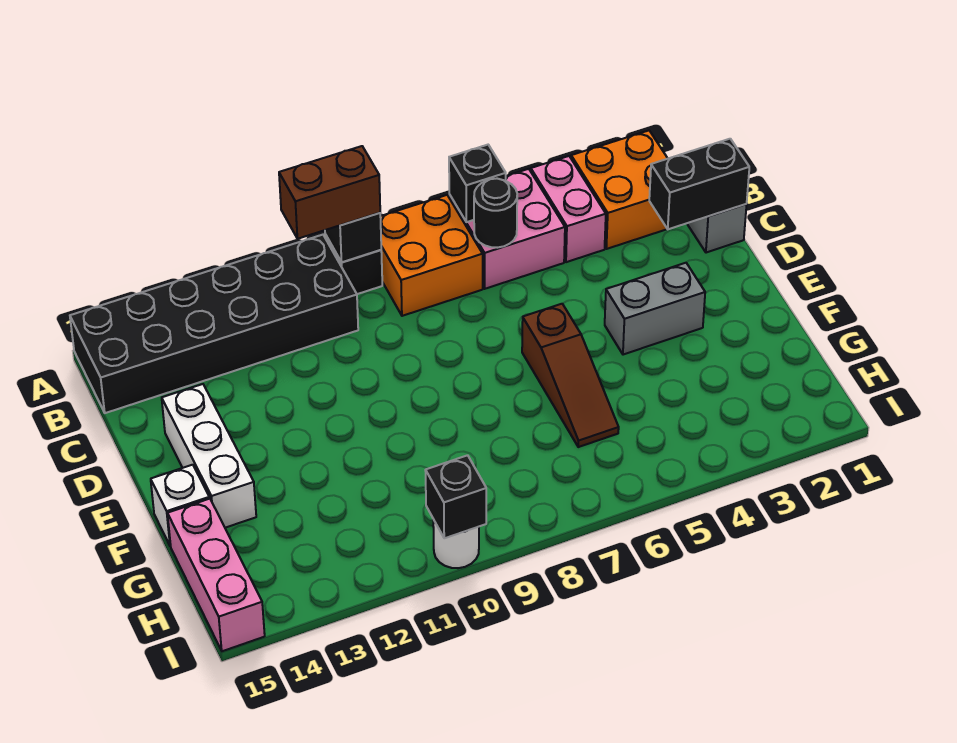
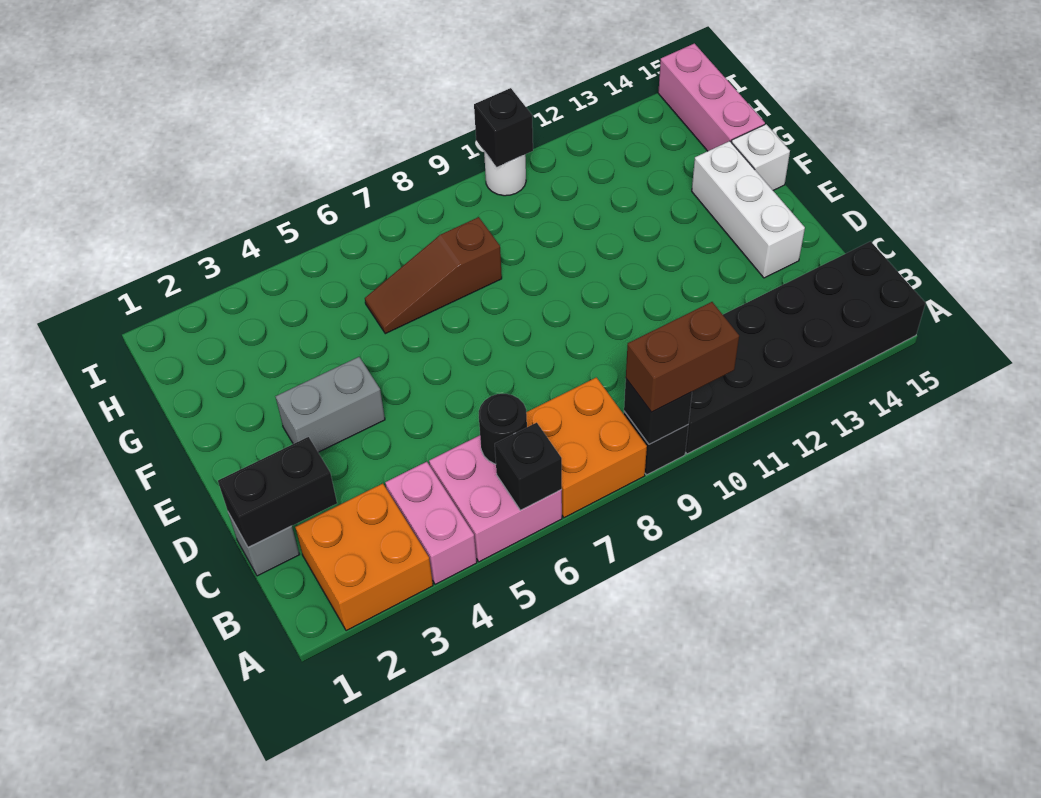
brown slope E6:G6 level 1 top E -> brown slope G6:G8 level 1 top 8

